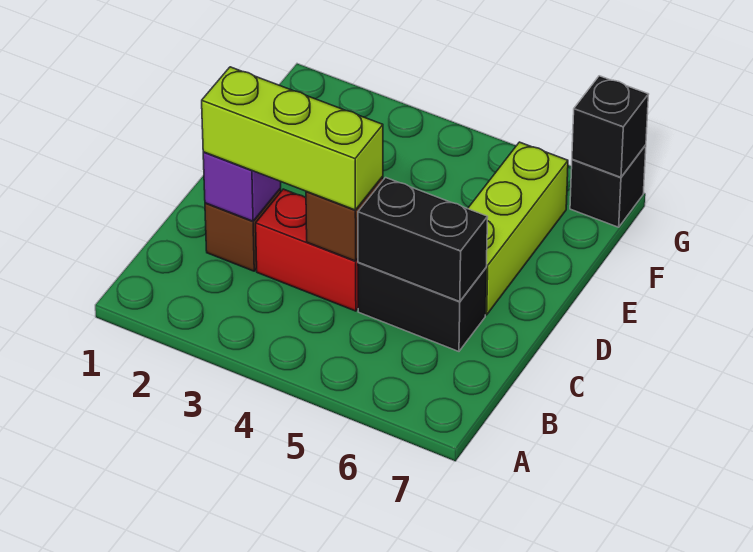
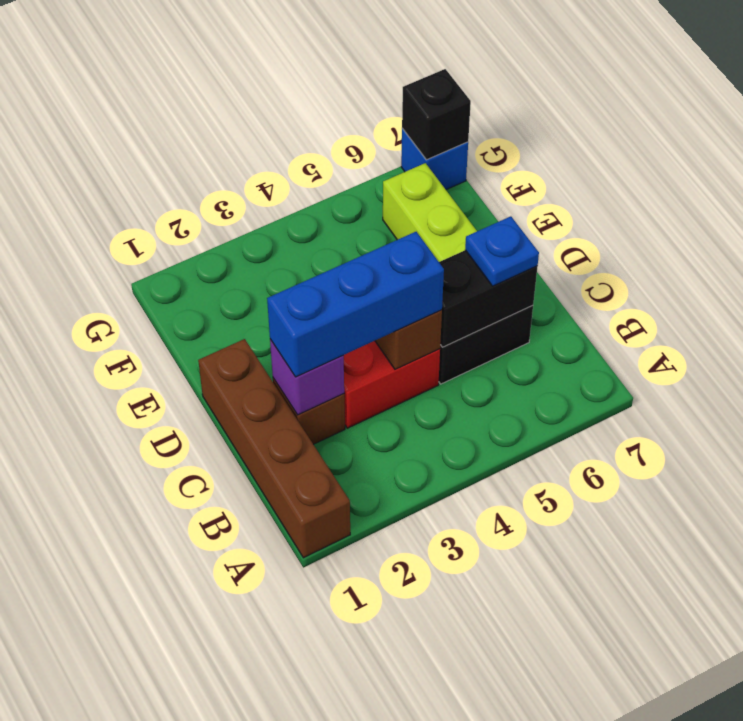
none -> brown brick A1:D1 level 1
lime brick C2:C4 level 3 -> blue brick C2:C4 level 3
none -> blue plate C6 level 3
black brick G7 level 1 -> blue brick G7 level 1

